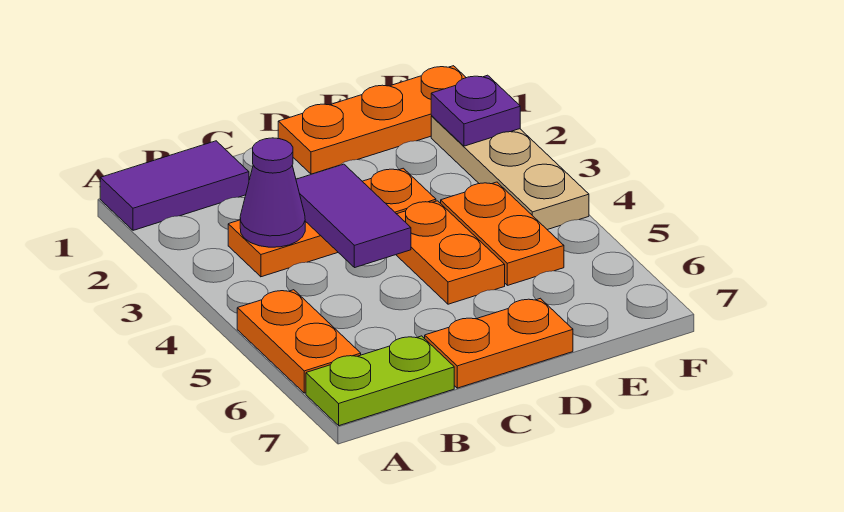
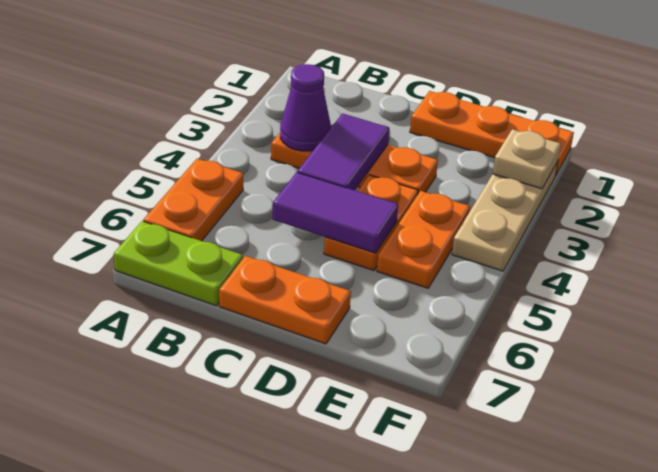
purple tile A1:B1 level 1 -> purple tile C5:D5 level 2
purple plate F2 level 2 -> tan plate F2 level 2

